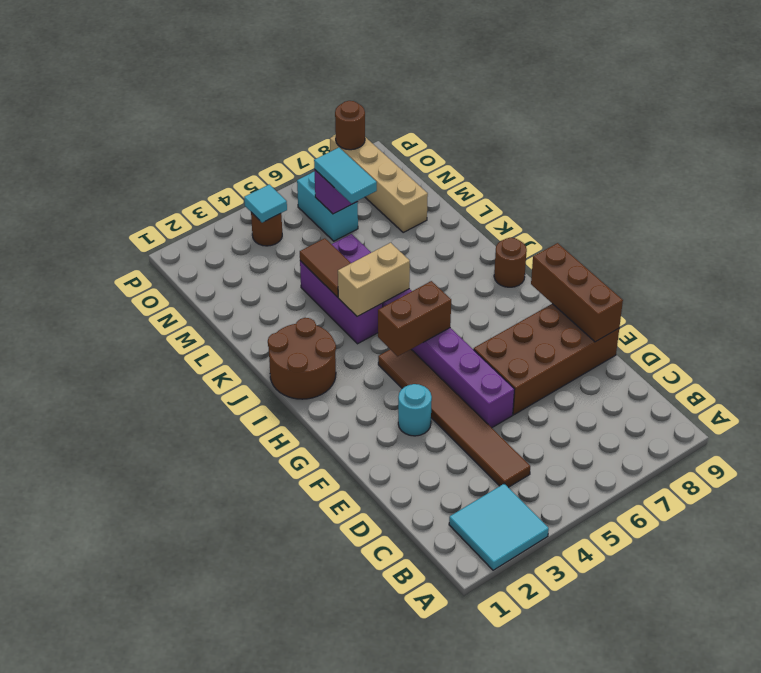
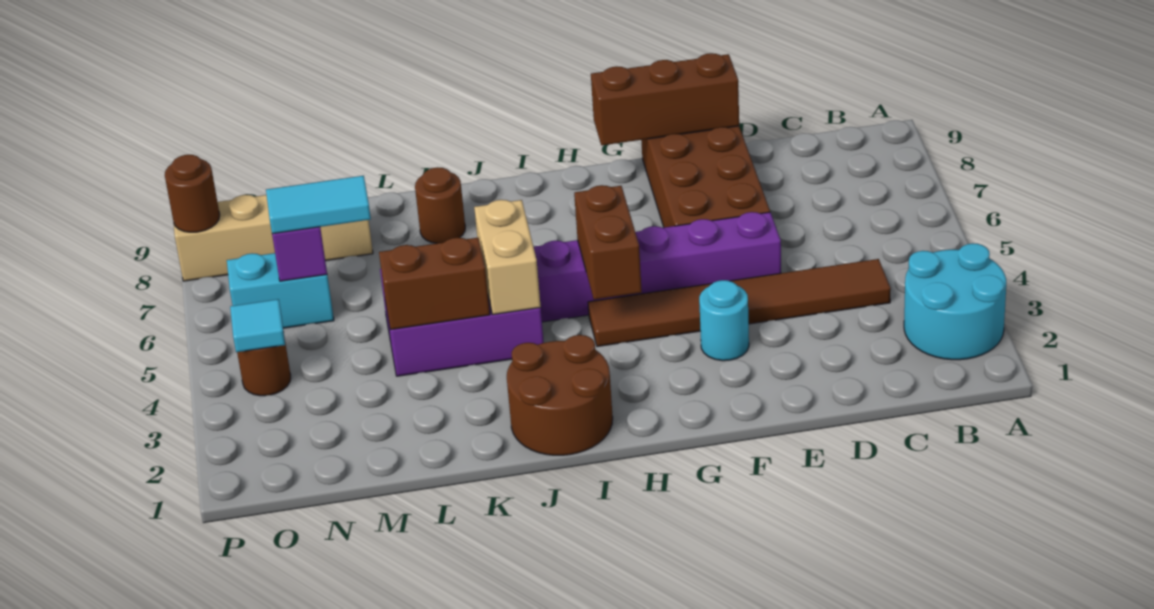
cyan tile A2:B3 level 1 -> cyan round brick A2:B3 level 1
brown round brick I9 level 1 -> brown round brick K8 level 1
brown tile K4:L4 level 2 -> brown brick K4:L4 level 2

